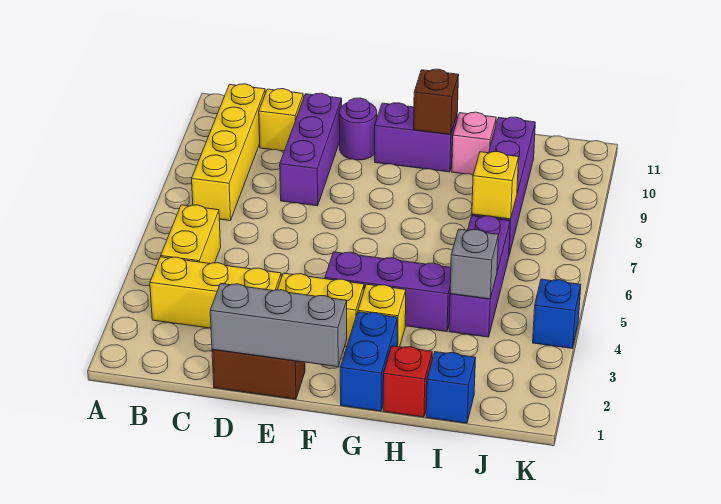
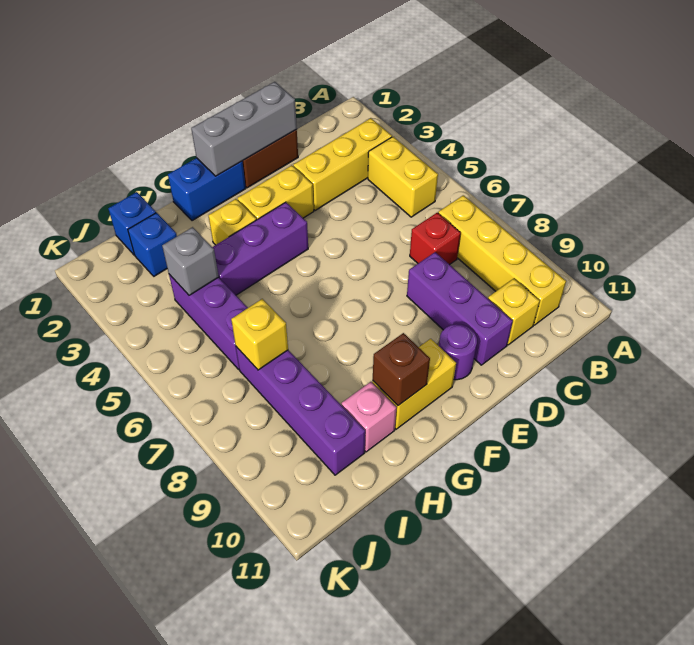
purple brick F10:G10 level 1 -> yellow brick F10:G10 level 1
blue brick G1:G2 level 1 -> blue brick F1:G1 level 1
red brick H1 level 1 -> red brick C7 level 1
blue brick K4 level 1 -> blue brick I2 level 1

